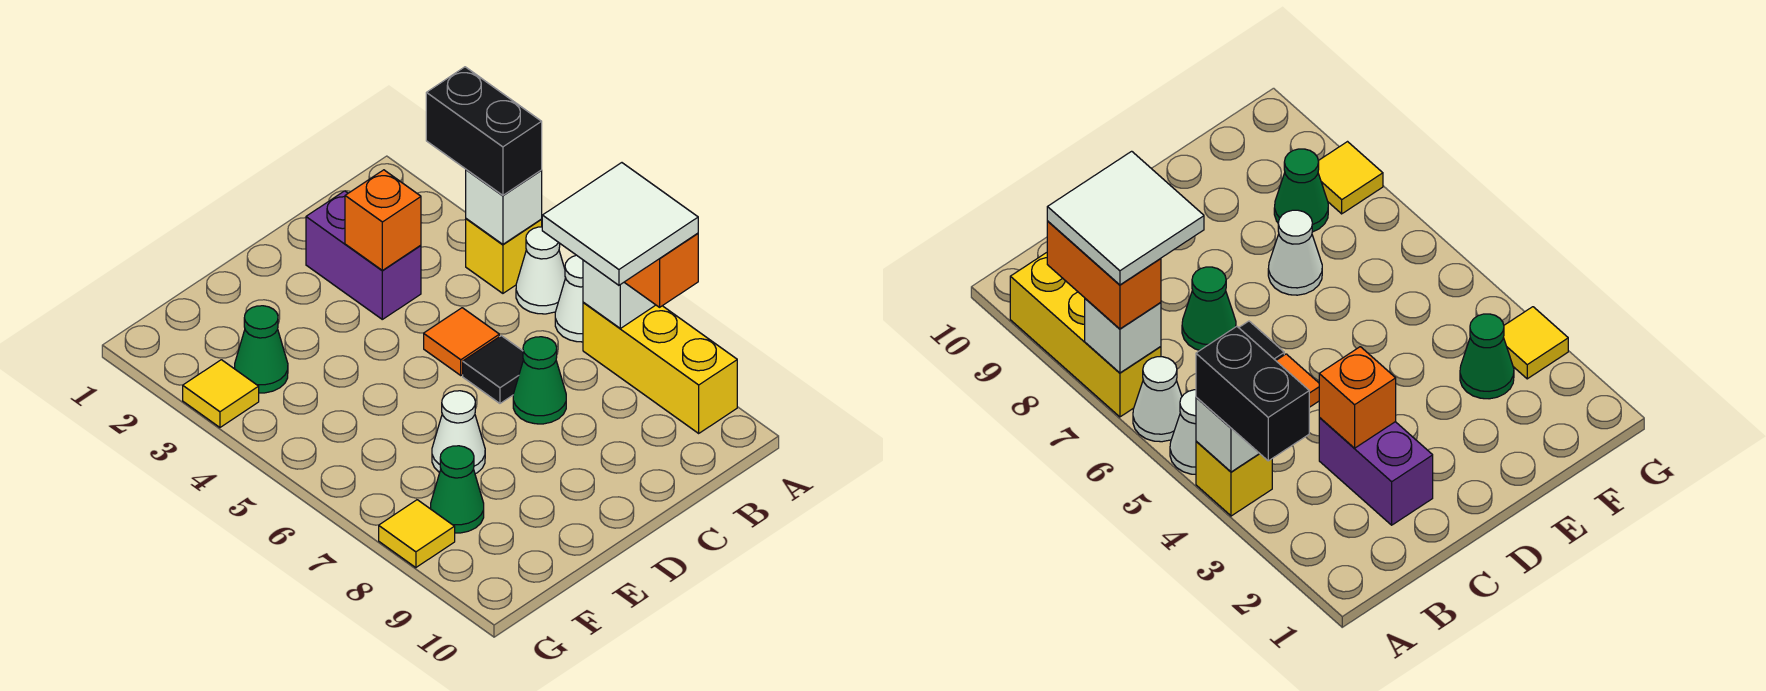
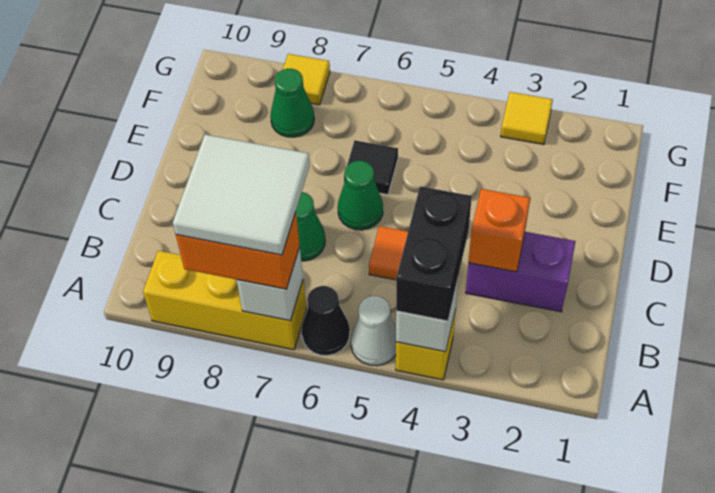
black brick A3:A4 level 3 -> black brick A4:B4 level 3
white cone A6 level 1 -> black cone A6 level 1
black tile C6 level 1 -> black tile E6 level 1
white cone E7 level 1 -> none
green cone F3 level 1 -> green cone D6 level 1

